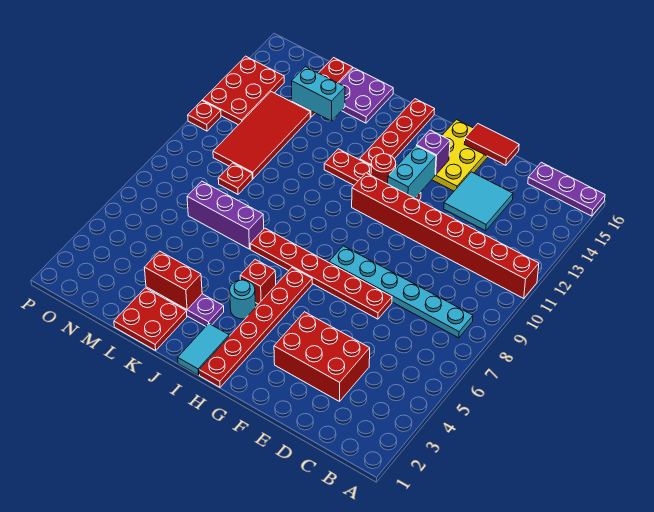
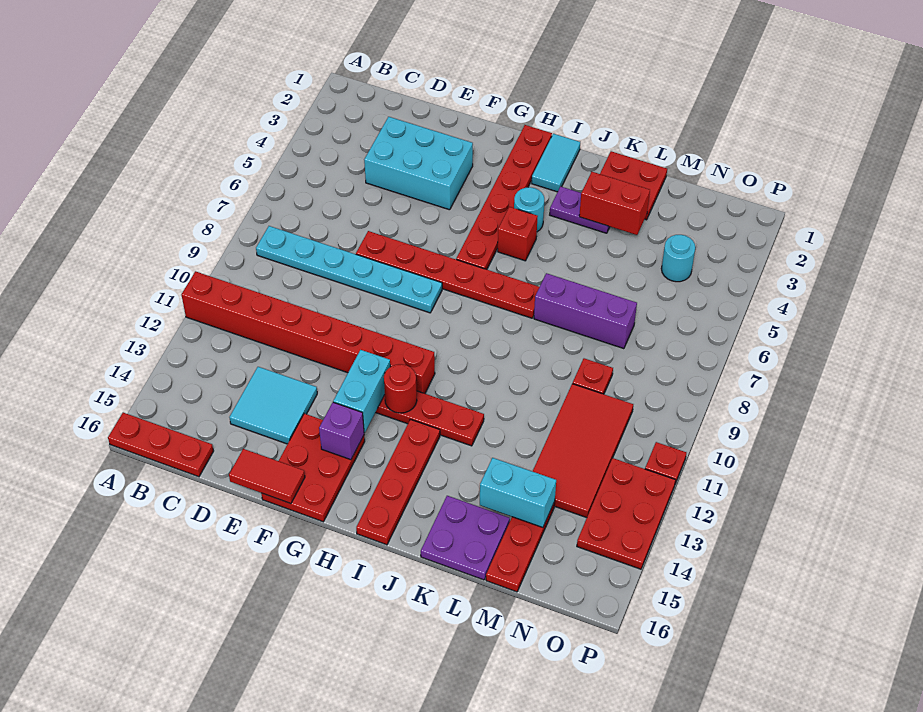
purple plate A16:C16 level 1 -> red plate A16:C16 level 1
red brick D3:F4 level 1 -> cyan brick D3:F4 level 1
yellow plate F14:G16 level 1 -> red plate F14:G16 level 1
none -> cyan round brick N4 level 1

